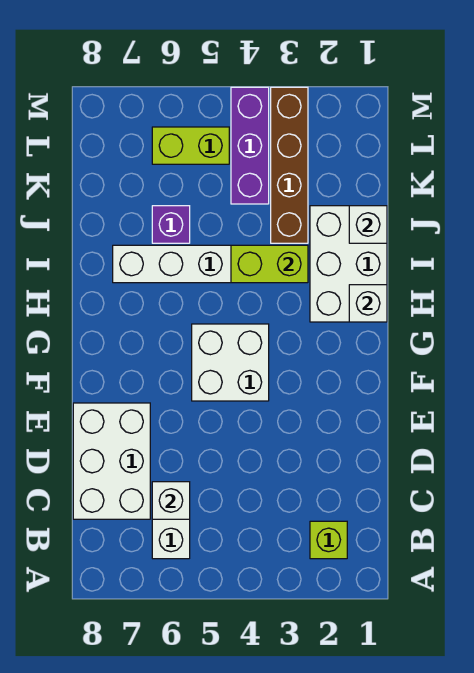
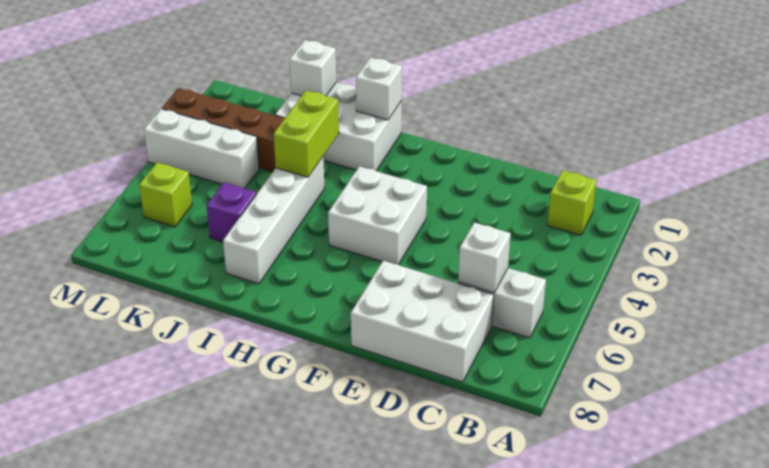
purple brick K4:M4 level 1 -> white brick K4:M4 level 1
lime brick L5:L6 level 1 -> lime brick L6 level 1

